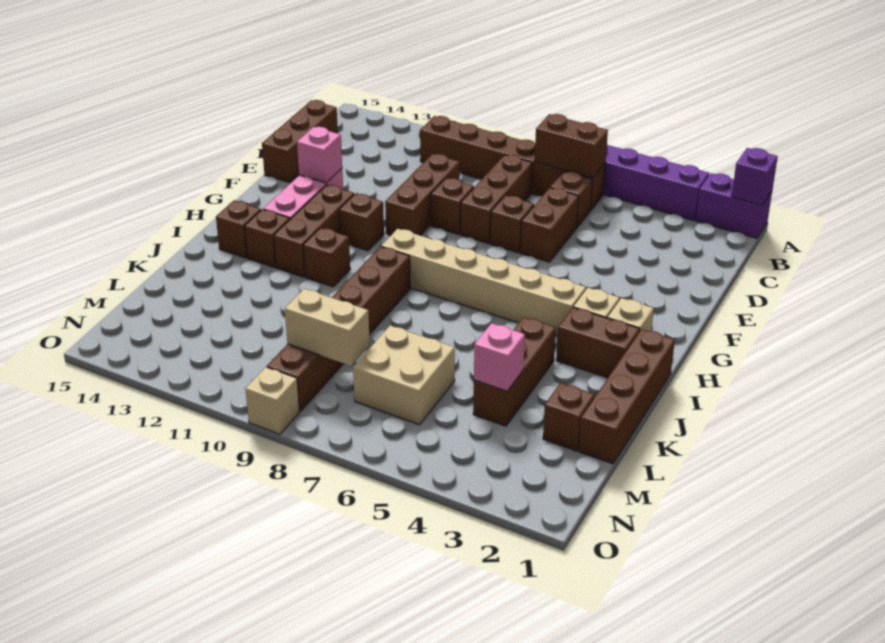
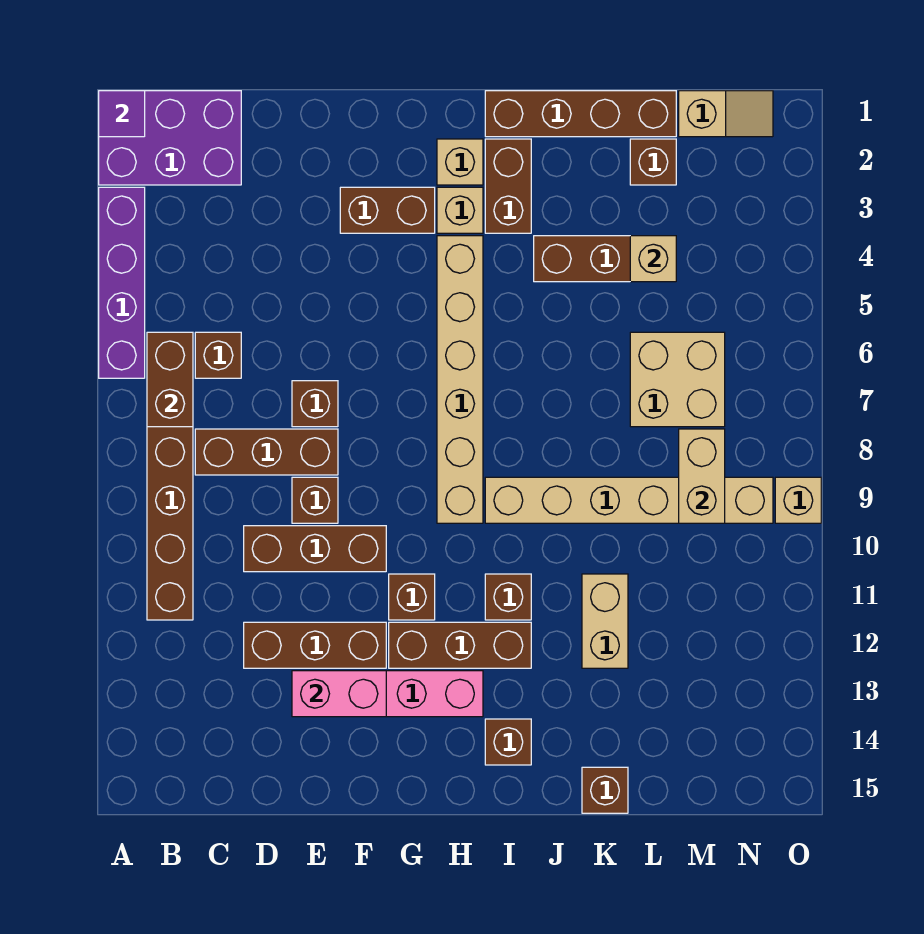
purple brick A1:A2 level 1 -> purple brick A1:C2 level 1
purple brick A1 level 2 -> purple tile A1 level 2
brown brick C15:E15 level 1 -> brown brick D12:F12 level 1
brown brick D6:E6 level 1 -> brown brick F3:G3 level 1
pink brick F13 level 2 -> pink brick E13:F13 level 2
brown brick I9:N9 level 1 -> tan brick I9:N9 level 1
brown brick I13 level 1 -> brown brick K15 level 1
none -> tan brick K11:K12 level 1
pink brick L4 level 2 -> tan brick L4 level 2
none -> tan slope M1:N1 level 1 top M

